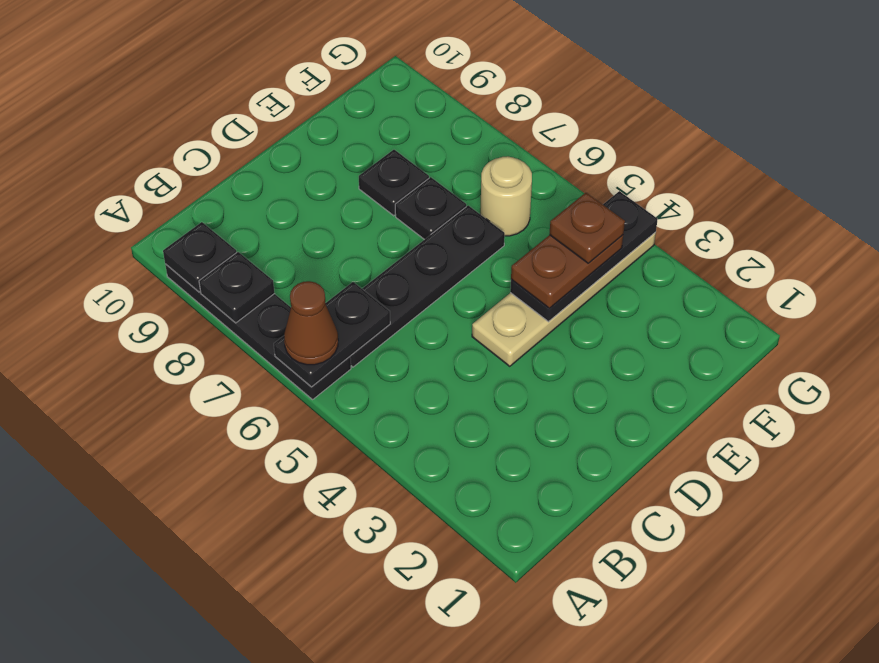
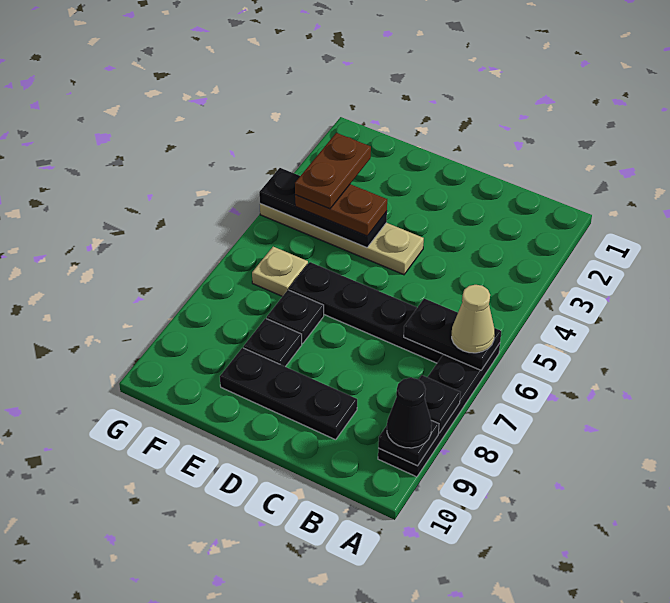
brown cone A6 level 3 -> tan cone A6 level 3
none -> black cone A9 level 3
none -> black plate C9:E9 level 1
brown plate F4 level 4 -> brown plate F3:F4 level 4
tan round brick F6 level 1 -> tan plate F6 level 1

